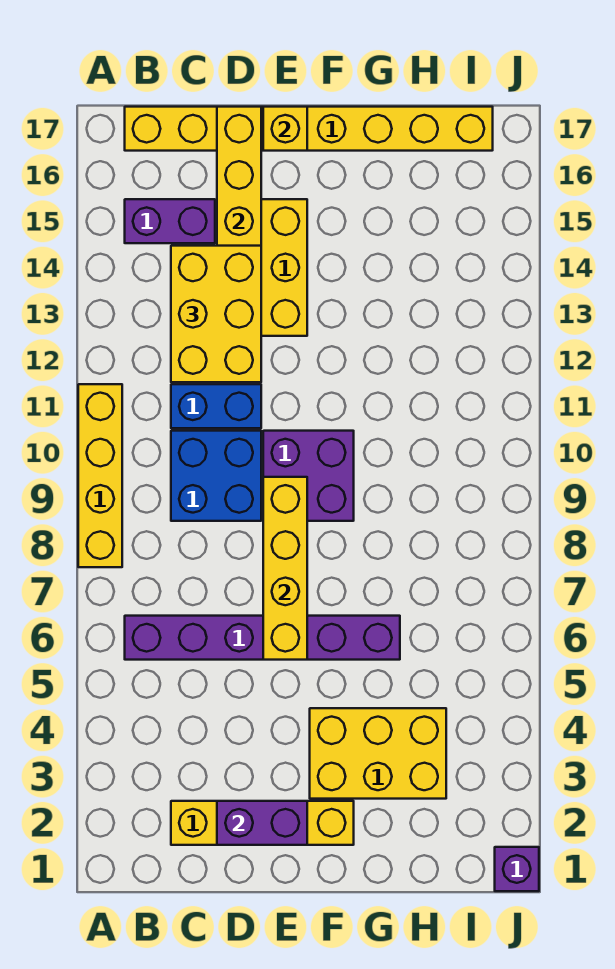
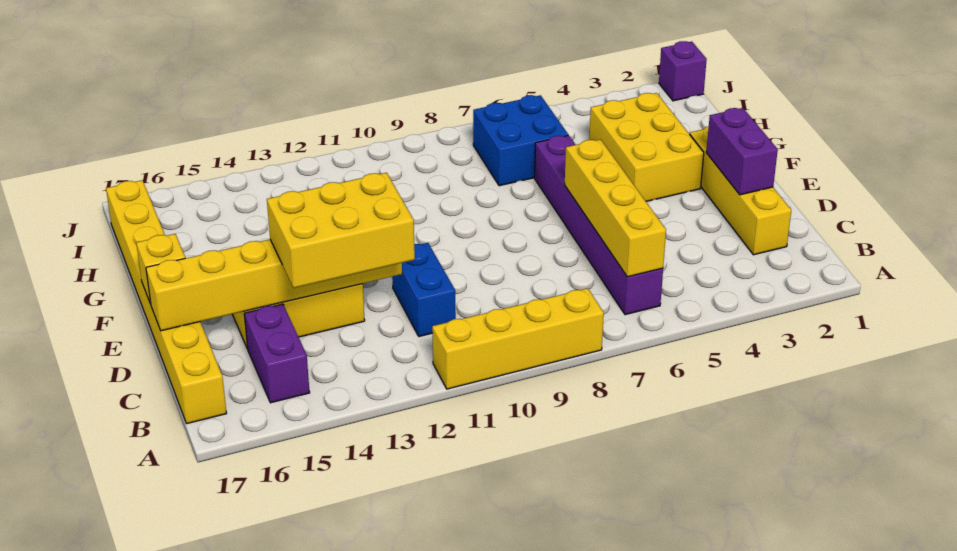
blue brick C9:D10 level 1 -> blue brick H6:I7 level 1
yellow brick E6:E9 level 2 -> yellow brick B6:E6 level 2
purple brick E9:F10 level 1 -> none

